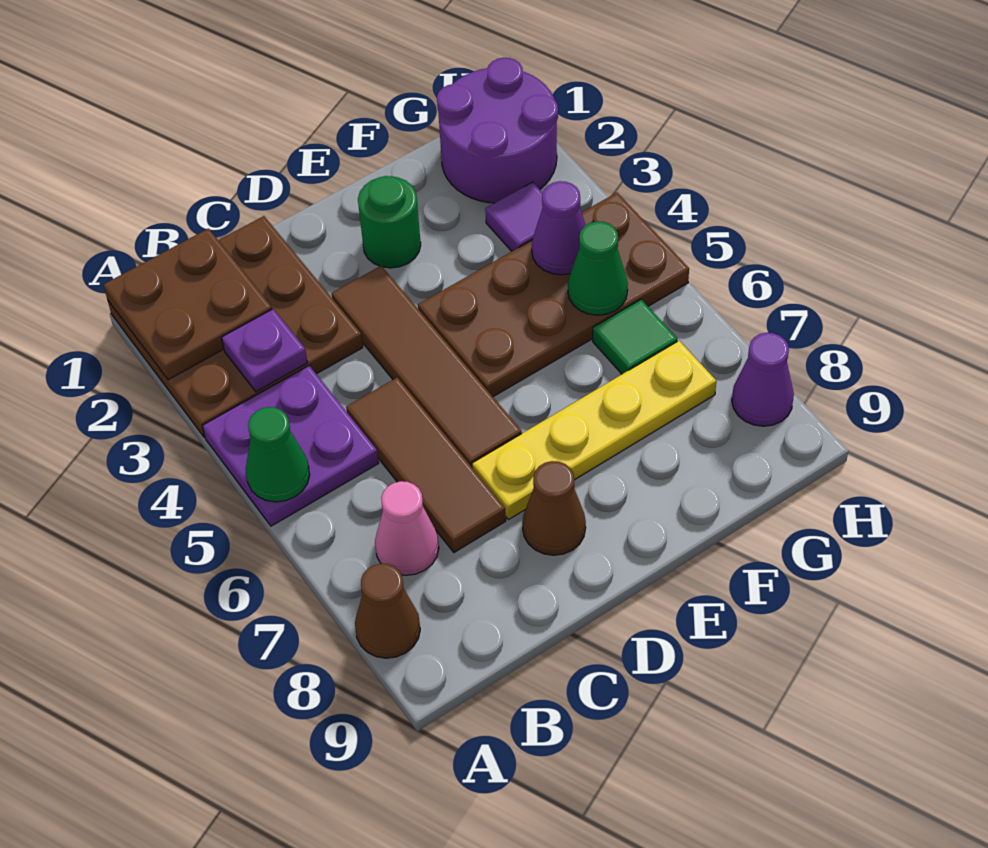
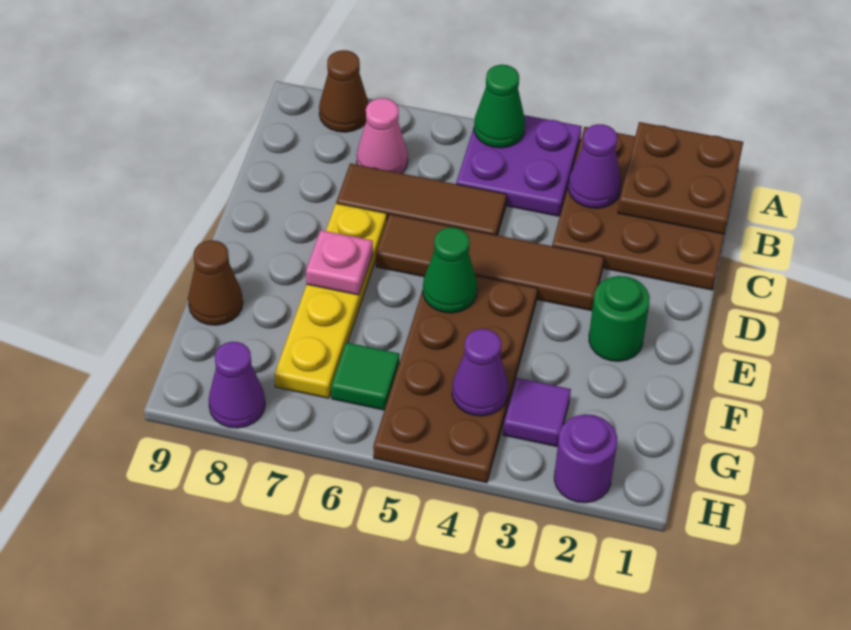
purple plate B3 level 2 -> purple cone B3 level 2
brown cone D8 level 1 -> brown cone F9 level 1
none -> pink plate E7 level 2
purple round brick G1:H2 level 1 -> purple round brick H2 level 1
green cone G5 level 2 -> green cone E5 level 2

